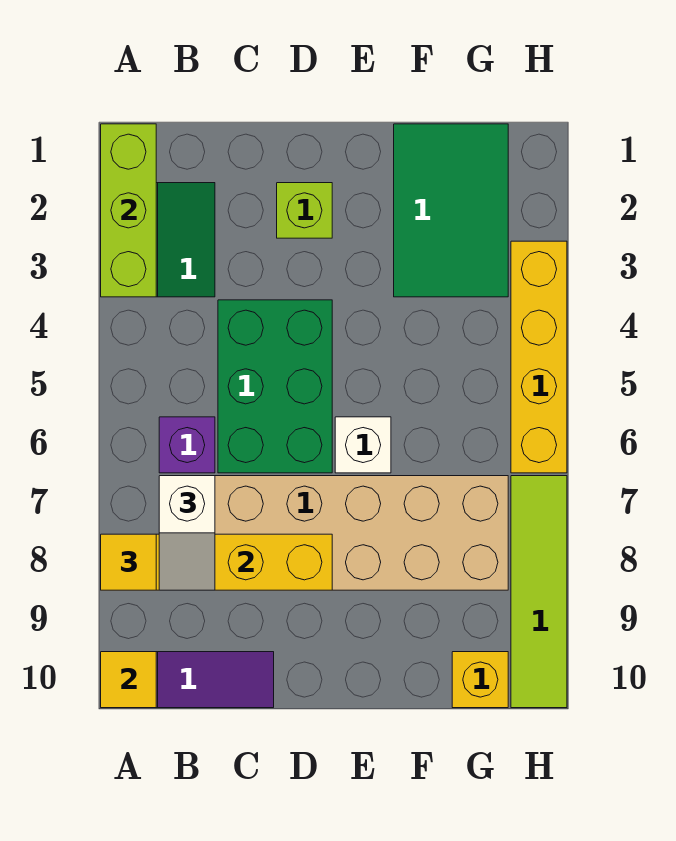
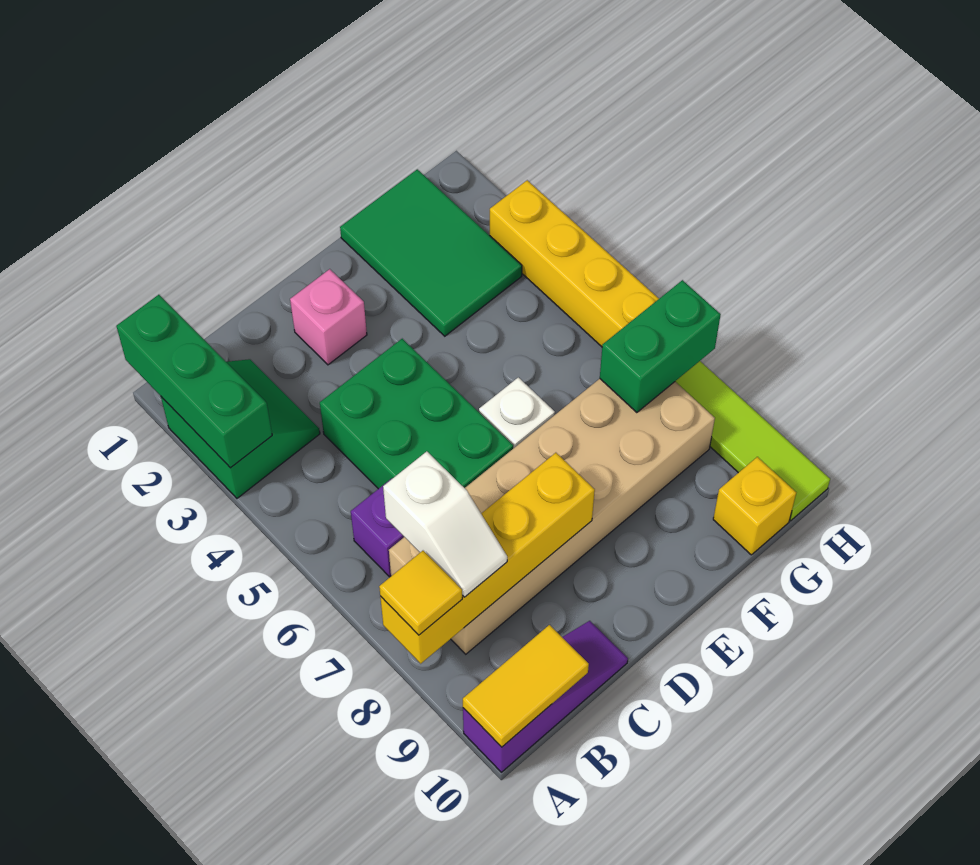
lime brick A1:A3 level 2 -> green brick A1:A3 level 2
yellow tile A10 level 2 -> yellow tile A10:B10 level 2
lime brick D2 level 1 -> pink brick D2 level 1
none -> green brick G7:H7 level 2

